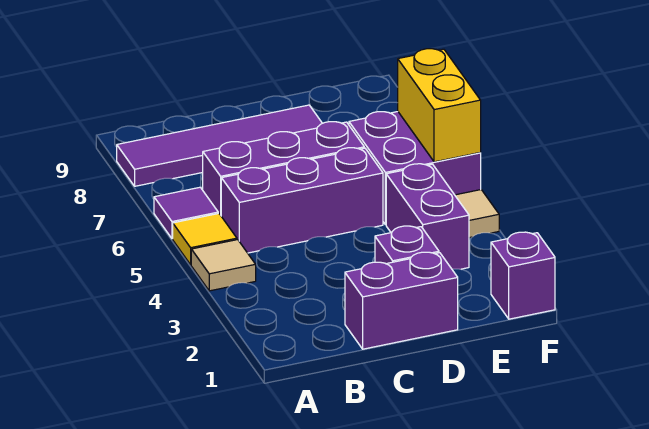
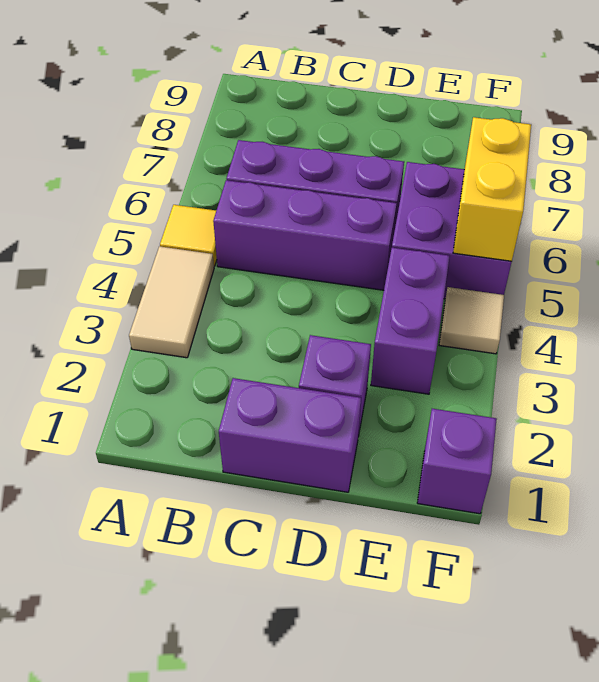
tan tile A4 level 1 -> tan tile A3:A4 level 1
purple tile A6 level 1 -> none
purple tile A8:D8 level 1 -> none

